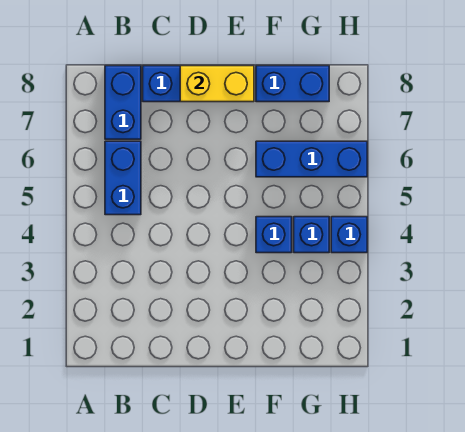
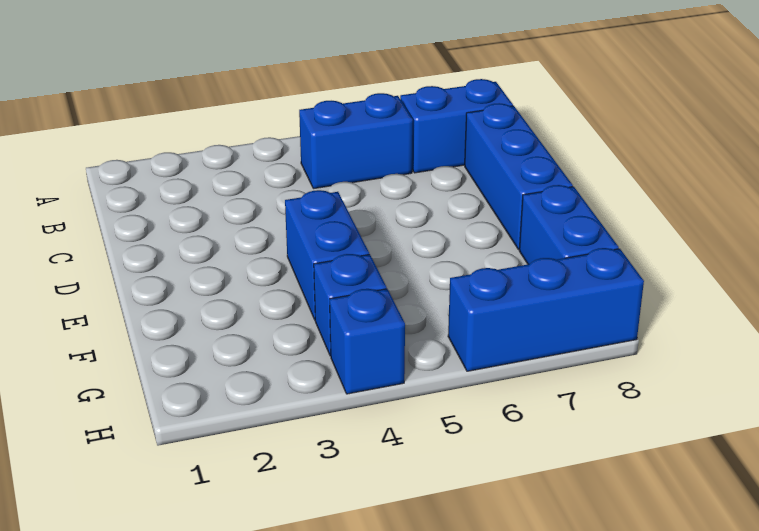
yellow brick D8:E8 level 2 -> none
blue brick F4 level 1 -> blue brick E4:F4 level 1
blue brick F6:H6 level 1 -> blue brick H6:H8 level 1

